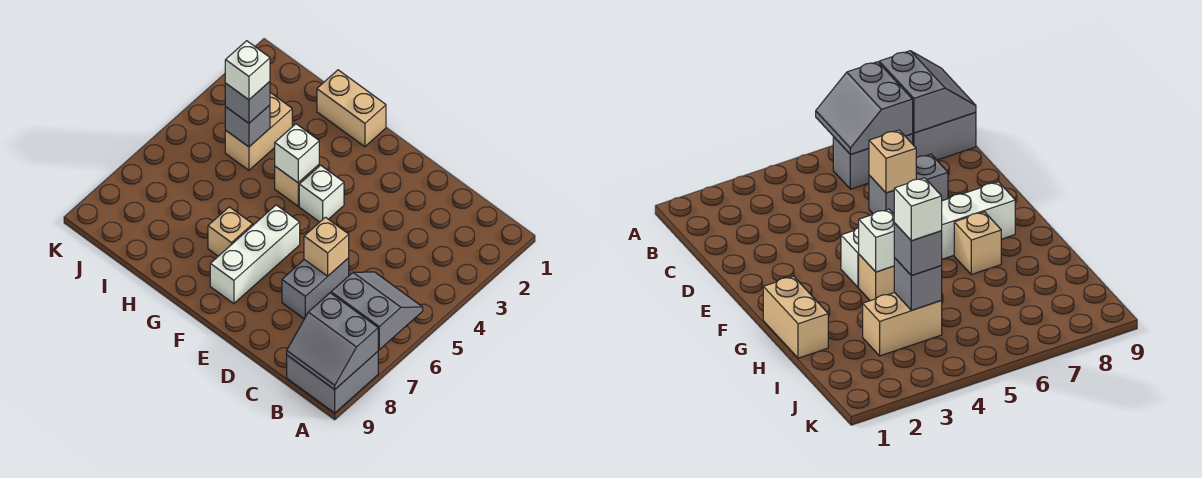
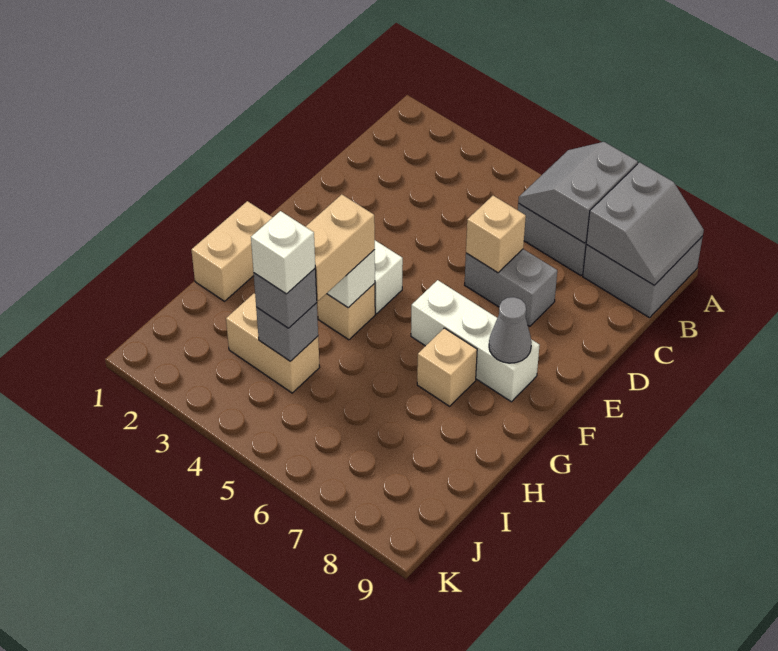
none -> grey cone F8 level 2
none -> tan brick G4:H4 level 3

